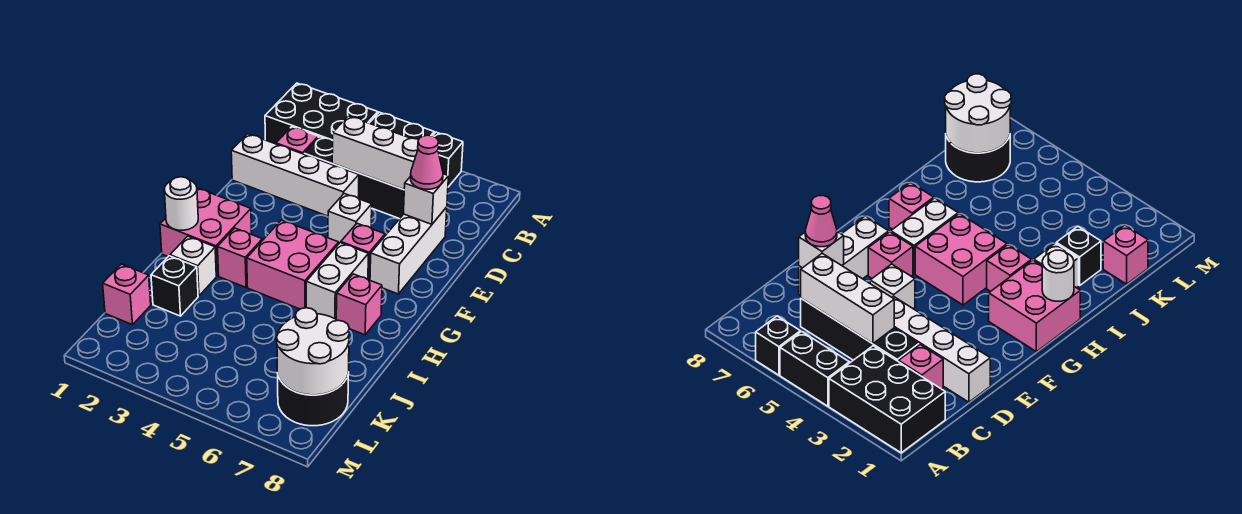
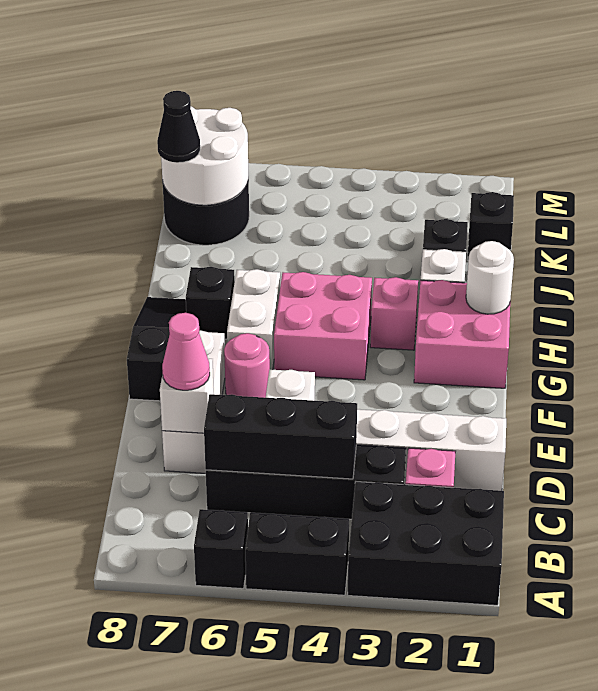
white brick C4:C6 level 2 -> black brick C4:C6 level 2
pink brick F6 level 1 -> pink round brick F6 level 1
none -> black slope F8:H8 level 1 top F
pink brick H7 level 1 -> black brick H7 level 1
pink brick K1 level 1 -> black brick K1 level 1
none -> black cone K8 level 3

